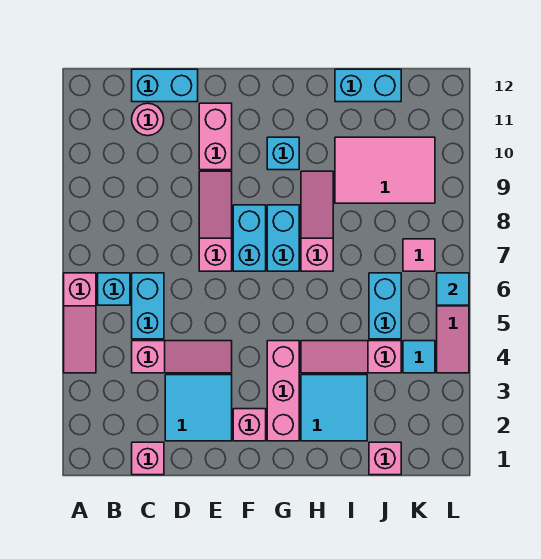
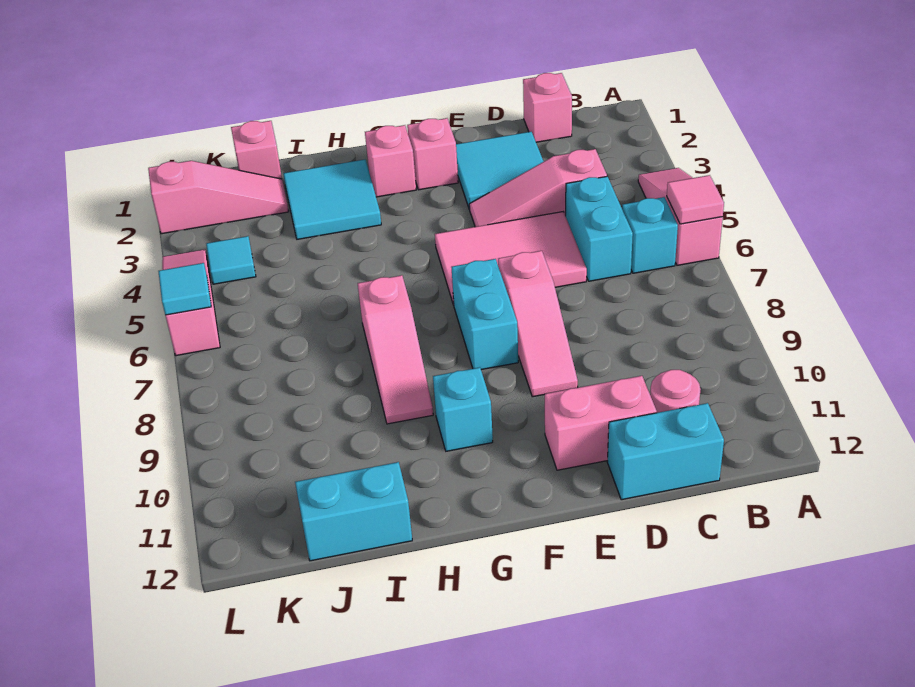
pink brick E10:E11 level 1 -> pink brick D11:E11 level 1
pink brick G2:G4 level 1 -> pink brick G2 level 1
cyan brick G7:G8 level 1 -> none
pink slope H4:J4 level 1 top J -> pink slope J2:L2 level 1 top L
pink tile I9:K10 level 1 -> pink tile D5:F6 level 1
cyan brick J5:J6 level 1 -> none
pink tile K7 level 1 -> pink tile A6 level 2

